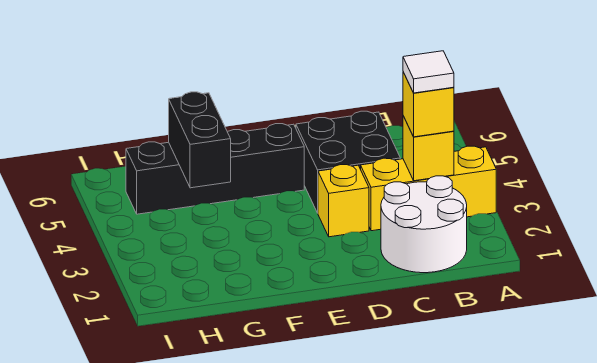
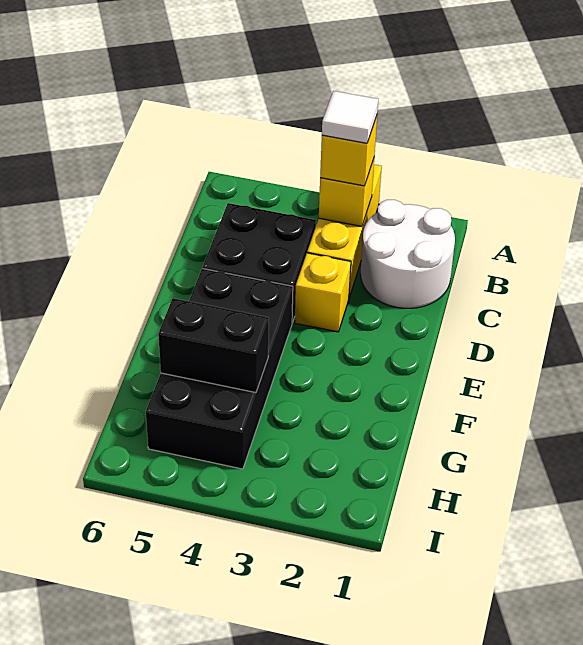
black brick E5:H5 level 1 -> black brick E4:H5 level 1

